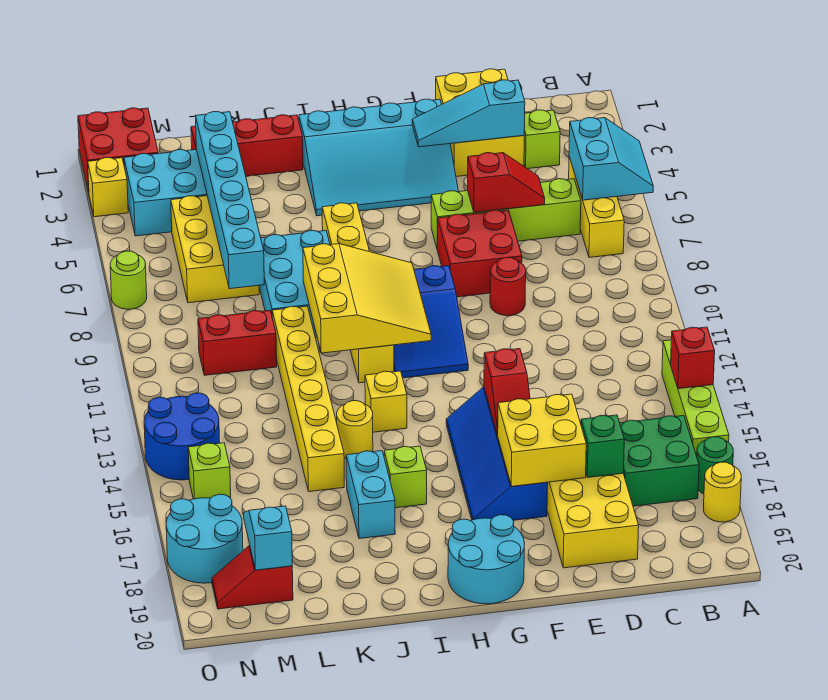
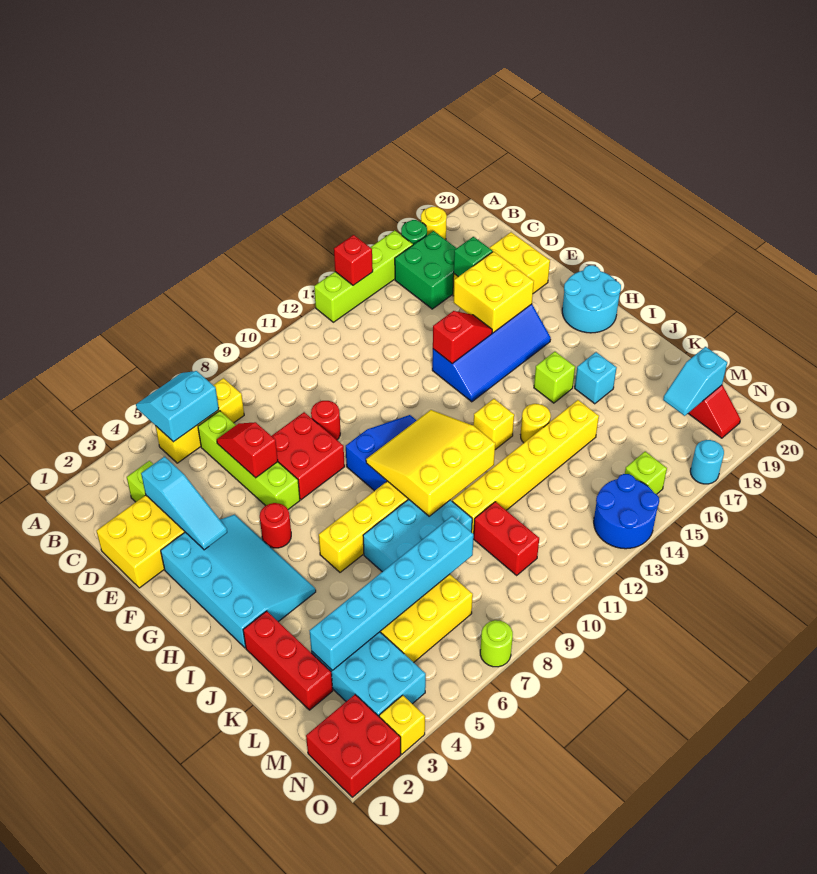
none -> red round brick G5 level 1
cyan brick J16:J17 level 1 -> cyan brick J17 level 1
cyan round brick N17:O18 level 1 -> cyan round brick O17 level 1

